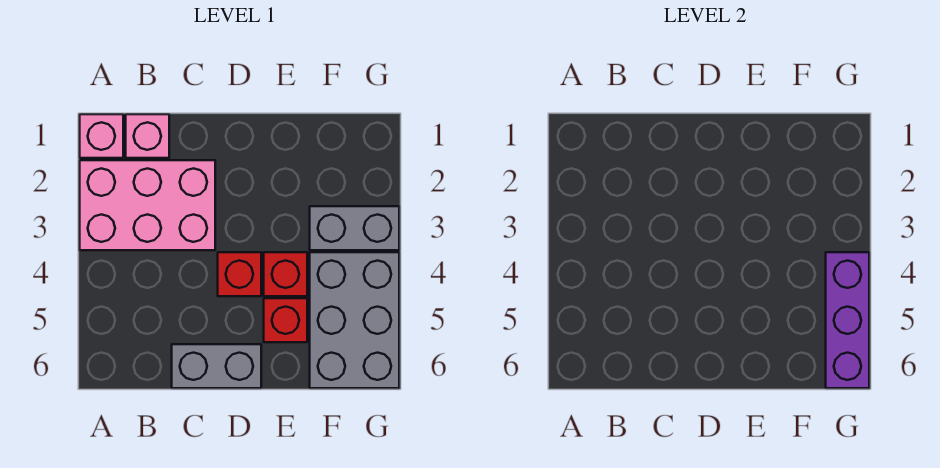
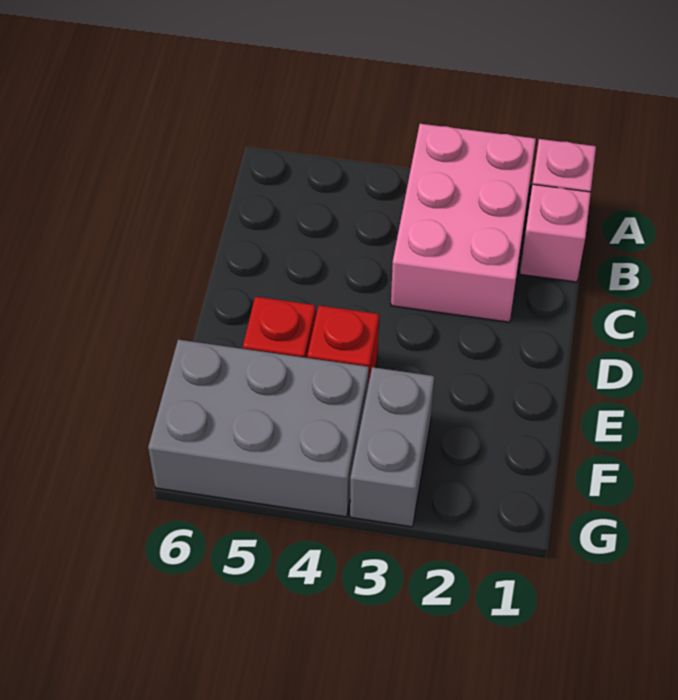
grey brick C6:D6 level 1 -> none
red brick D4 level 1 -> none
purple brick G4:G6 level 2 -> none

